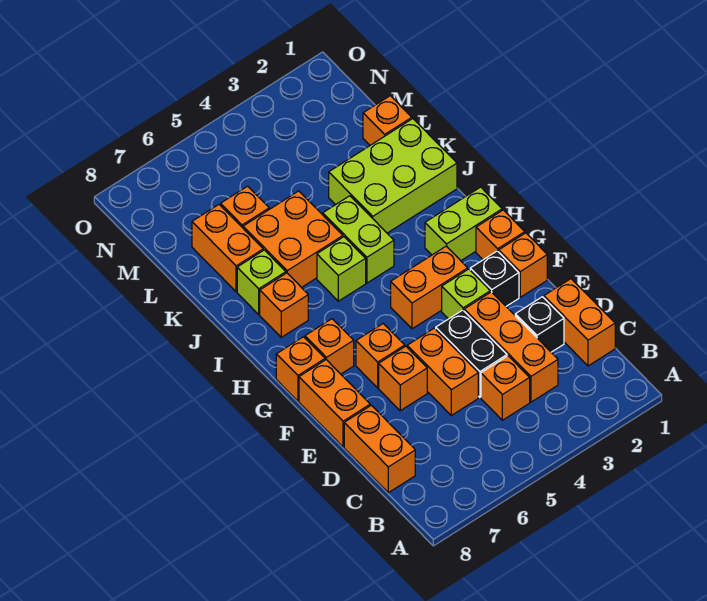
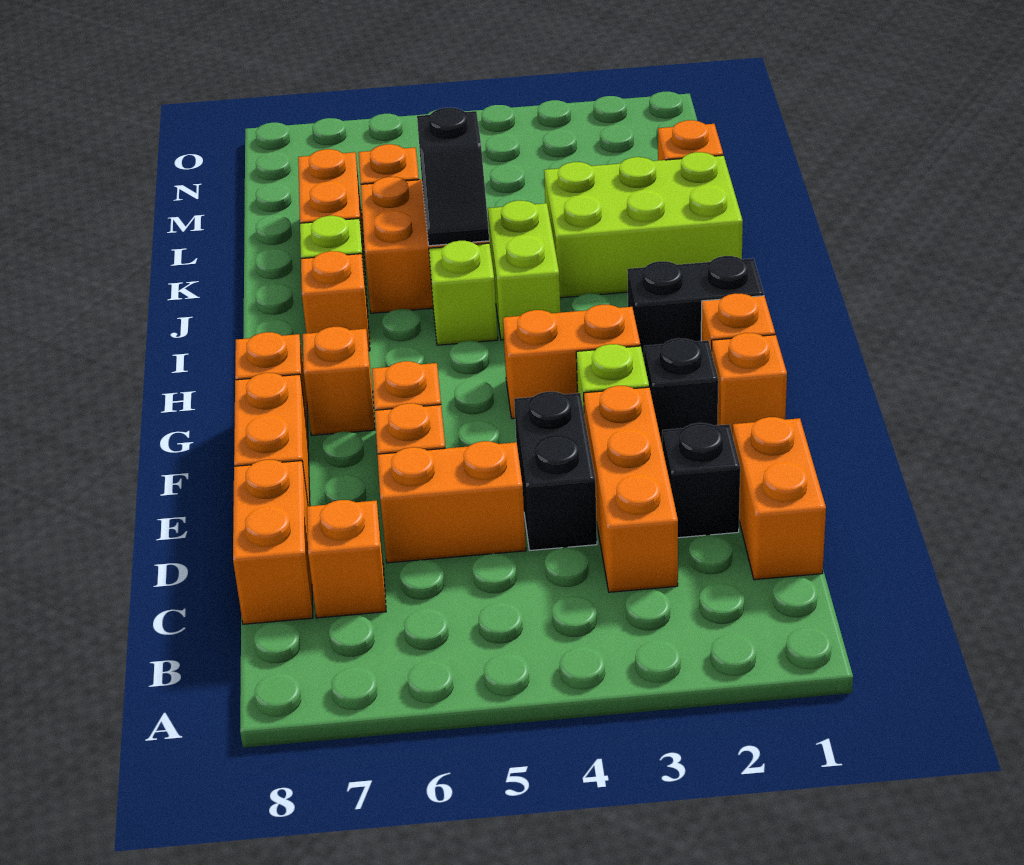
orange brick C4 level 1 -> orange brick C7 level 1
orange brick D5:E5 level 1 -> orange brick D5:D6 level 1
lime brick H1:H2 level 1 -> black brick H1:H2 level 1
none -> black slope J5:K5 level 2 top K

